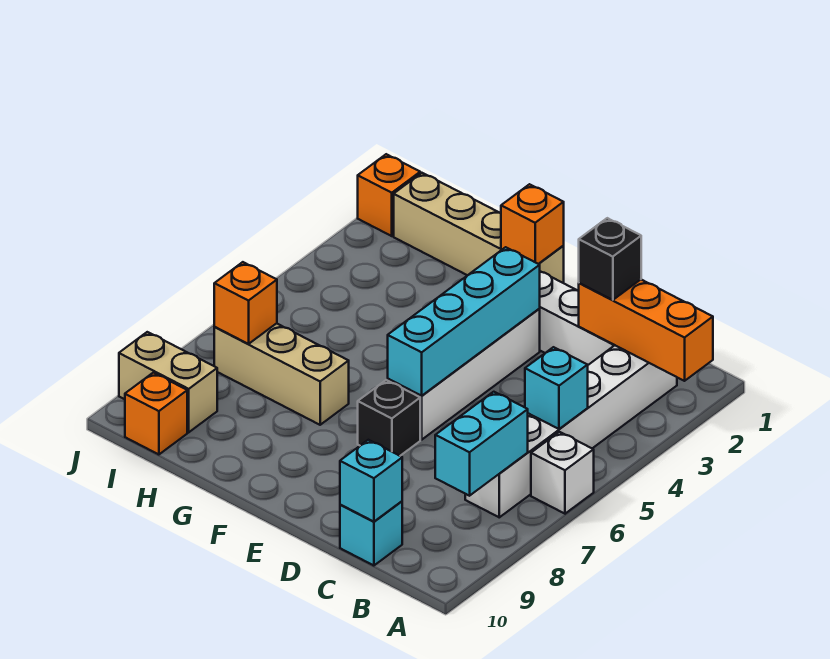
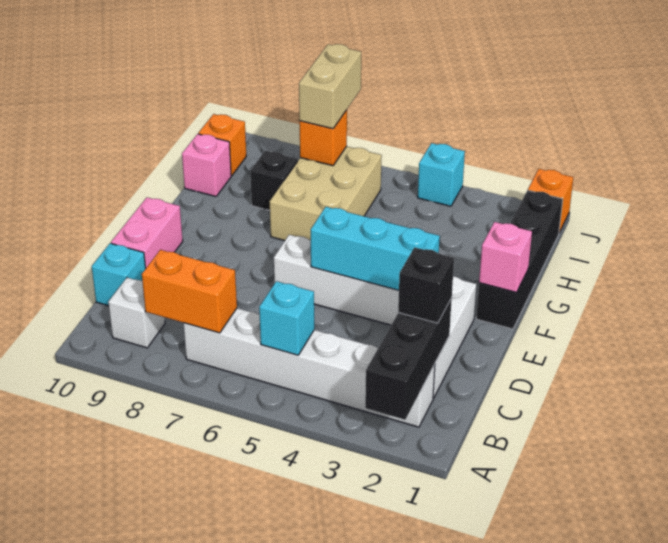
orange brick A2:C2 level 2 -> black brick A2:C2 level 2
white brick A6 level 1 -> white brick B9 level 1
cyan brick B7:B8 level 2 -> orange brick B7:B8 level 2
cyan brick C10 level 2 -> cyan brick J4 level 1
none -> pink brick D10:E10 level 1
cyan brick E3:E6 level 2 -> cyan brick E3:E5 level 2
black brick E7 level 1 -> black brick H8 level 1
tan brick F1:I1 level 1 -> black brick F1:I1 level 1
orange brick F1 level 2 -> pink brick F1 level 2
tan brick G7:I7 level 1 -> tan brick G6:I7 level 1
none -> pink brick H10 level 1
tan brick I9:J9 level 1 -> tan brick I7:J7 level 3

